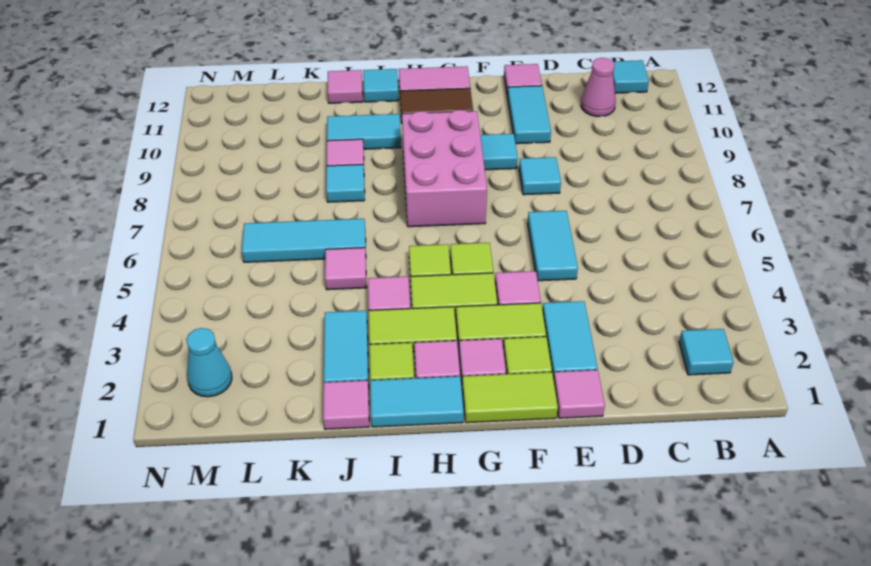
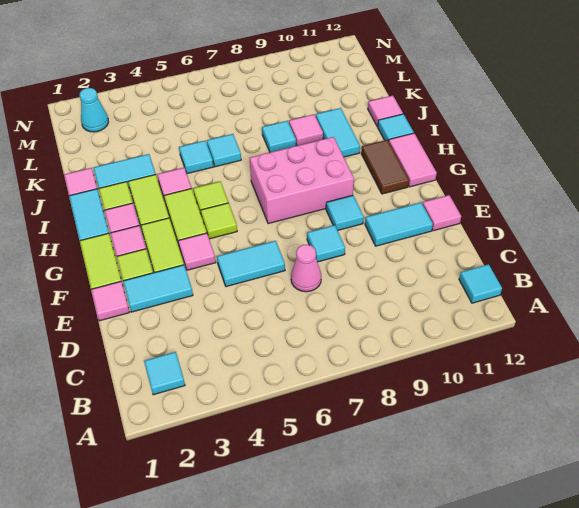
pink cone C11 level 1 -> pink cone D7 level 1
pink tile J5 level 1 -> cyan tile J5 level 1
cyan tile J6:L6 level 1 -> cyan tile J6 level 1

